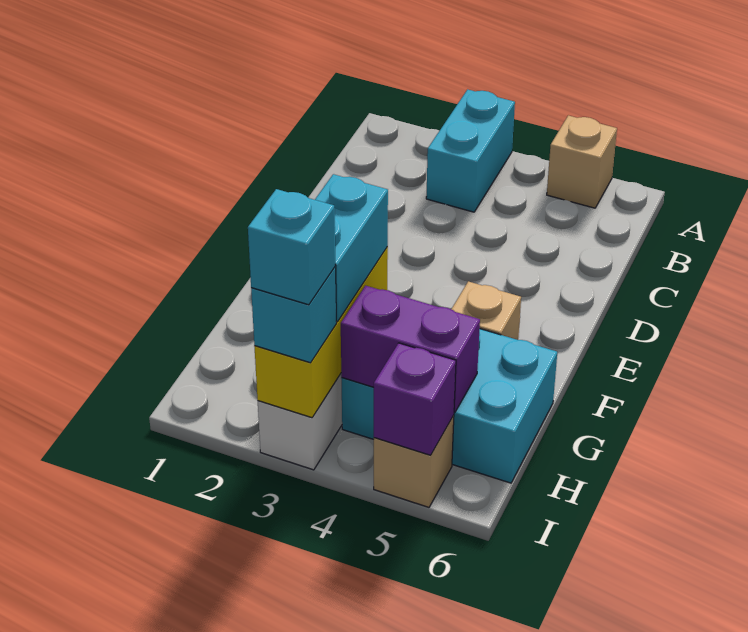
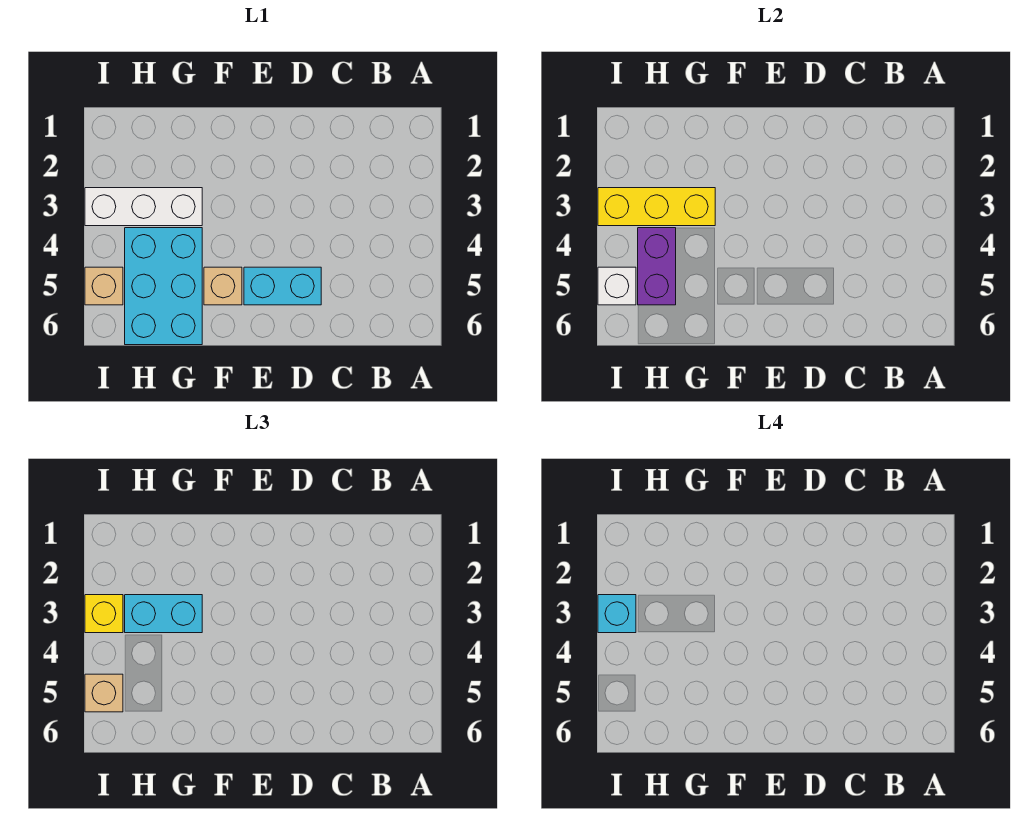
cyan brick A3:B3 level 1 -> cyan brick D5:E5 level 1
tan brick A5 level 1 -> tan brick I5 level 3
cyan brick I3 level 3 -> yellow brick I3 level 3
purple brick I5 level 2 -> white brick I5 level 2

